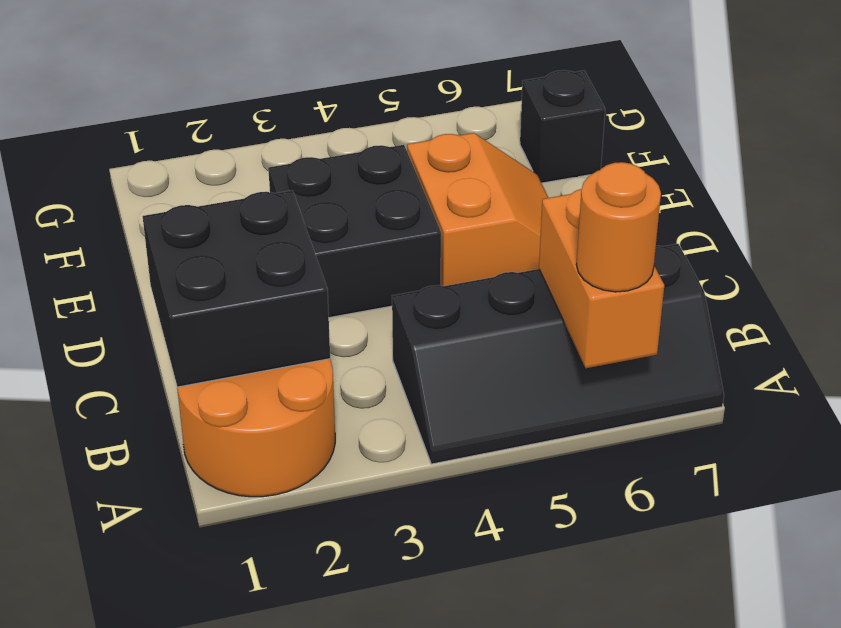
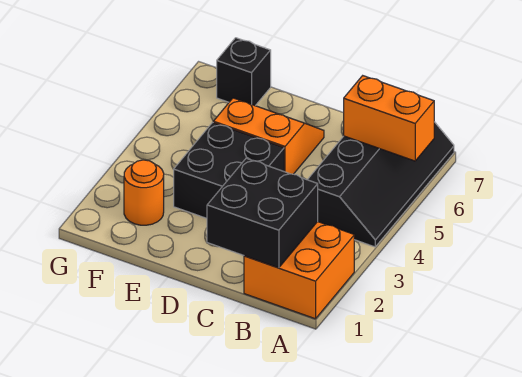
orange round brick A1:B2 level 1 -> orange brick A1:B2 level 1
orange round brick A6 level 3 -> orange round brick F2 level 1

